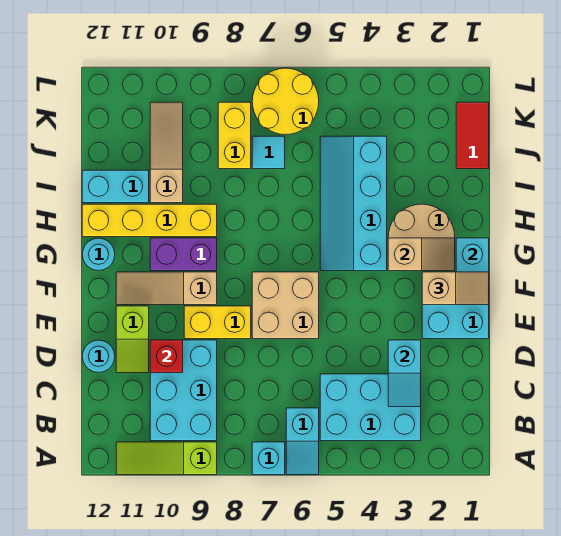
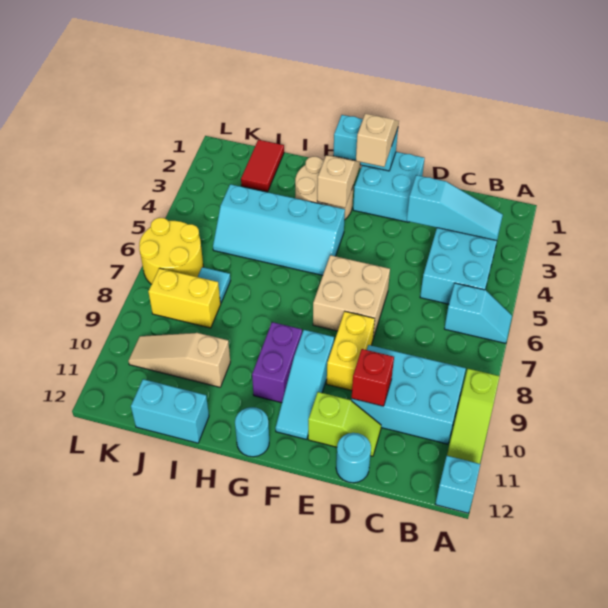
cyan brick A7 level 1 -> cyan brick A12 level 1
cyan slope C3:D3 level 2 top D -> cyan slope B3:D3 level 2 top D
tan slope F9:F11 level 1 top 9 -> cyan slope F9:F11 level 1 top 9
yellow brick H9:H12 level 1 -> none
cyan brick I11:I12 level 1 -> cyan brick I12:J12 level 1
red tile J1:K1 level 1 -> red tile J1:J2 level 1

